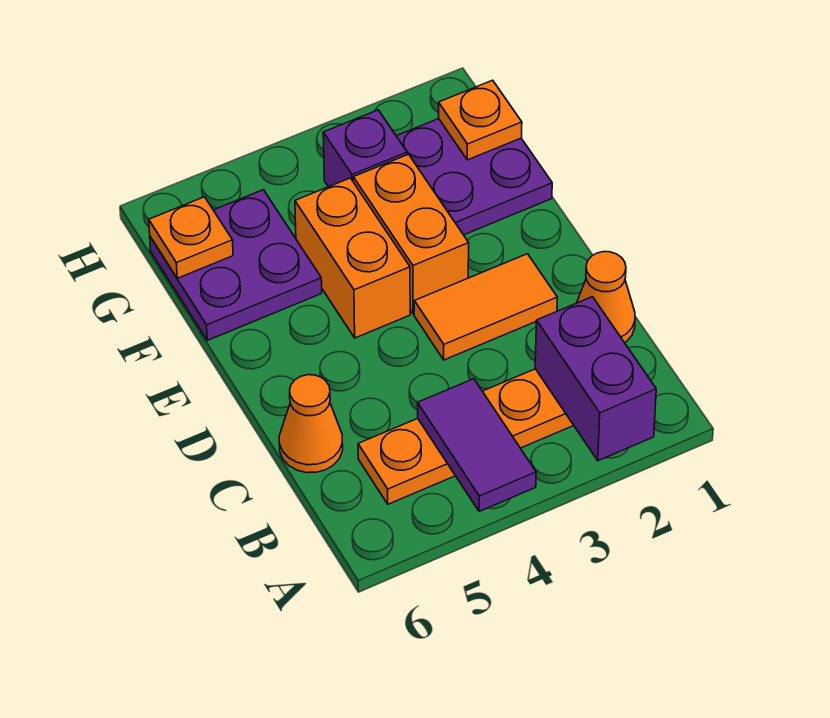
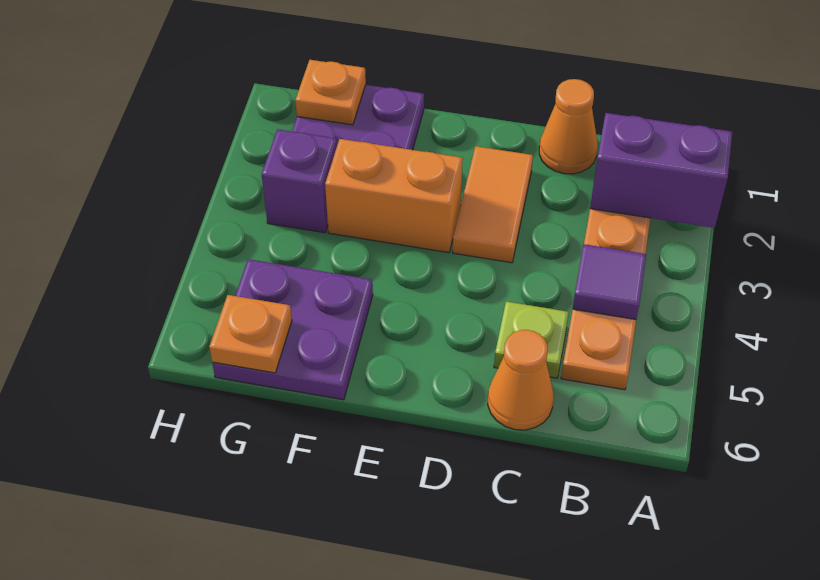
purple tile A4:B4 level 2 -> purple tile B4 level 2
none -> lime plate C5 level 1
orange brick E4:F4 level 1 -> none

